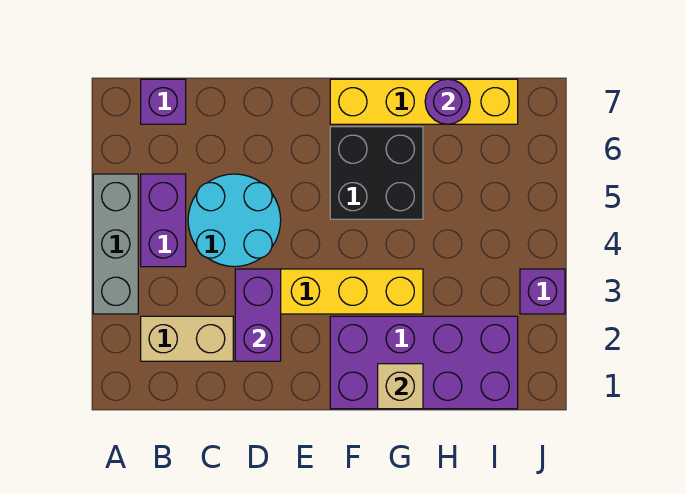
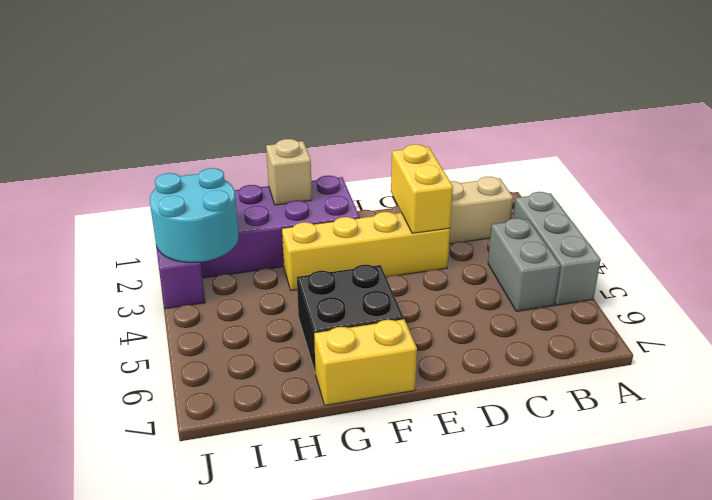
purple brick B4:B5 level 1 -> grey brick B4:B5 level 1
purple brick B7 level 1 -> none
cyan round brick C4:D5 level 1 -> cyan round brick I2:J3 level 2
purple brick D2:D3 level 2 -> yellow brick D2:D3 level 2
yellow brick F7:I7 level 1 -> yellow brick F7:G7 level 1
purple round brick H7 level 2 -> none

